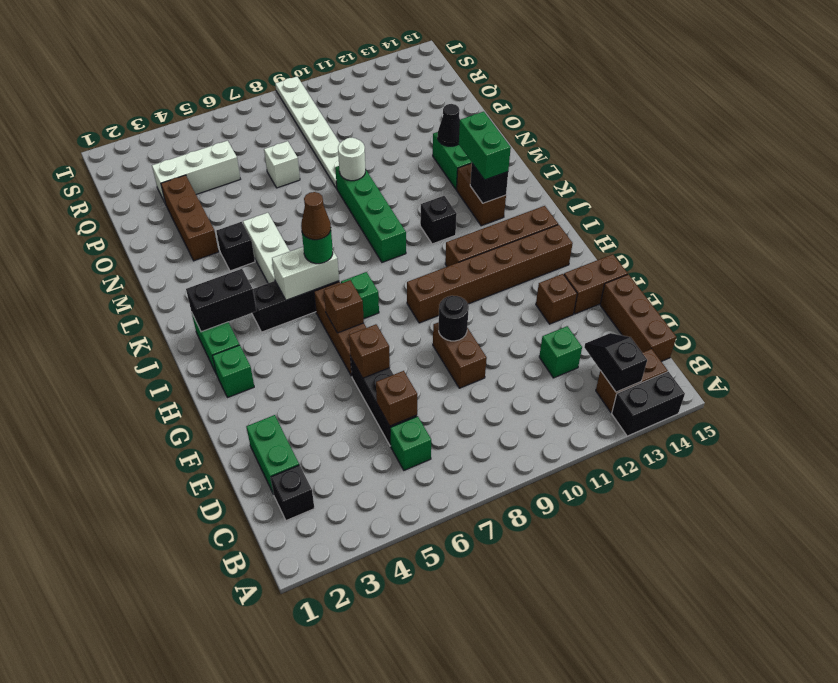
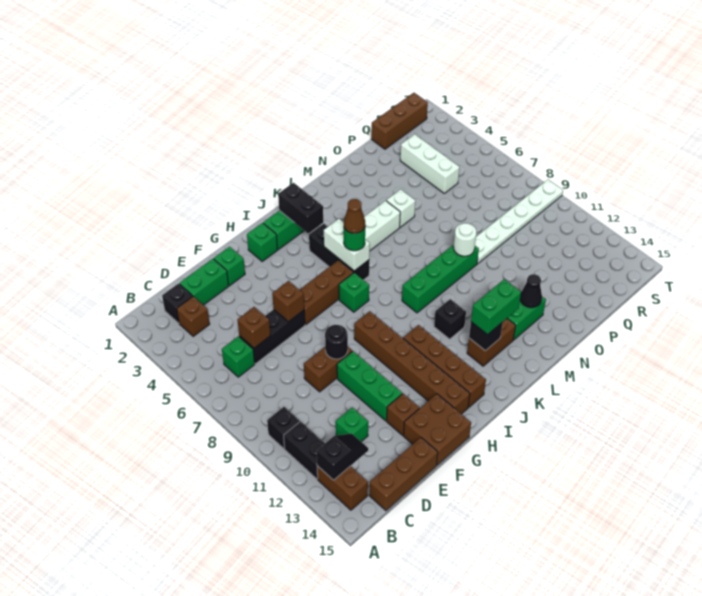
black brick A13:A14 level 1 -> black brick B11:B12 level 1
none -> green brick F2 level 1
none -> green brick F10:F12 level 1
brown brick F14:F15 level 1 -> brown brick F14:G15 level 1
brown brick H6 level 2 -> brown brick C3 level 1
black brick M4 level 1 -> black brick B10 level 1
brown brick N3:P3 level 1 -> brown brick Q1:S1 level 1
white brick P7 level 1 -> white brick N5 level 1

